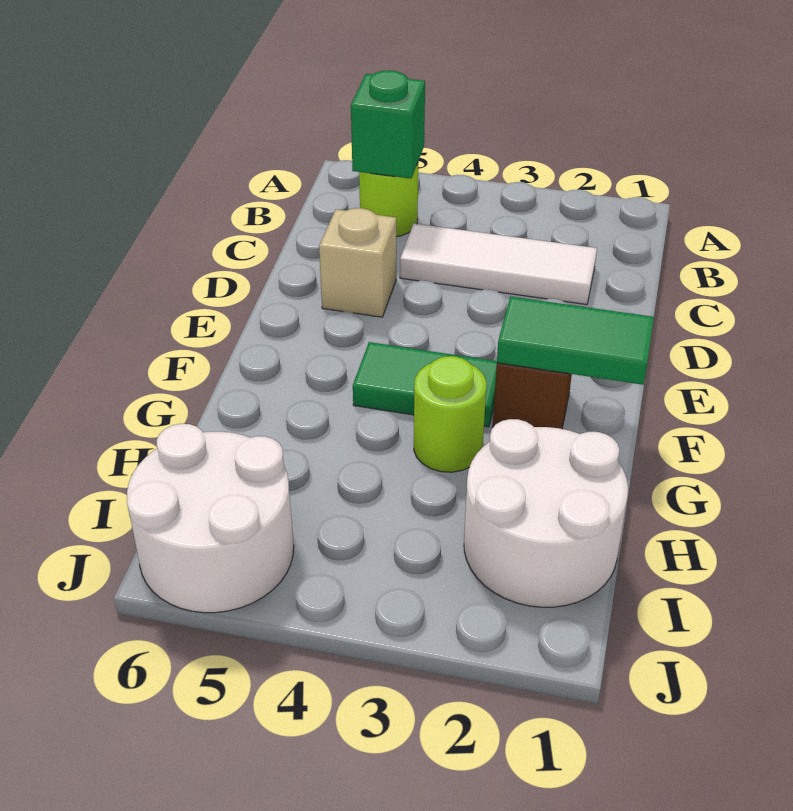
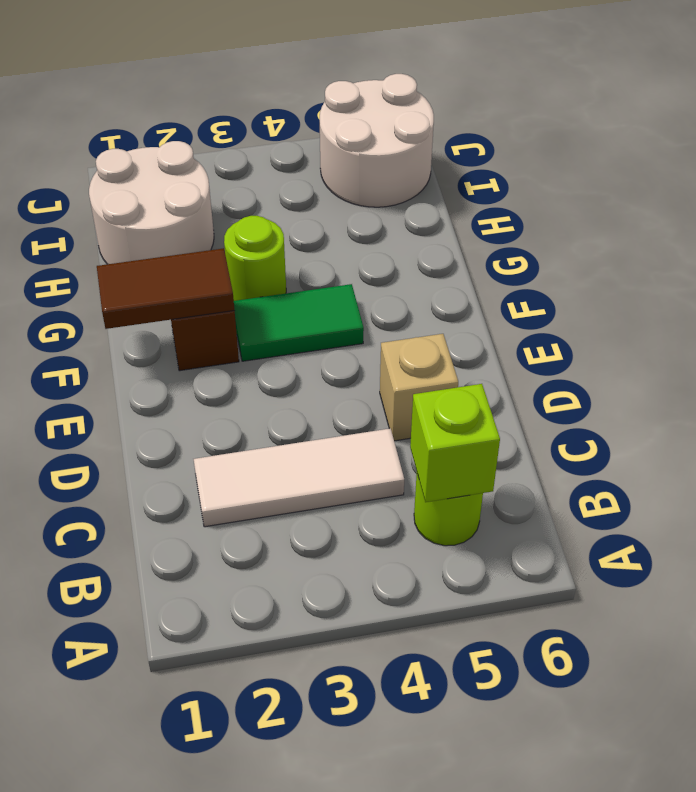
green brick B5 level 2 -> lime brick B5 level 2
green tile F1:F2 level 2 -> brown tile F1:F2 level 2

